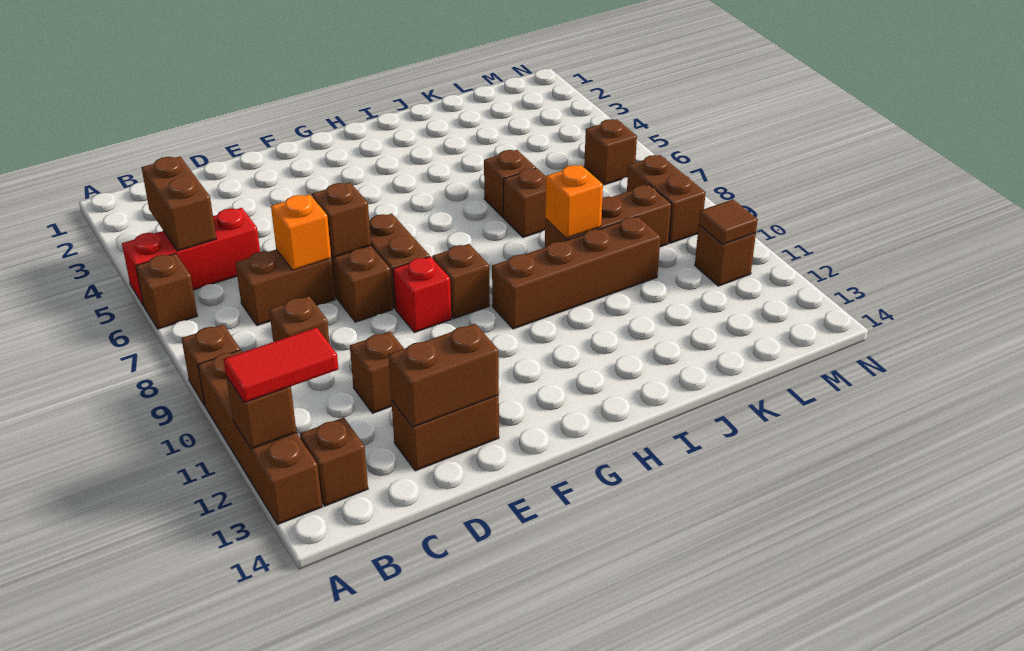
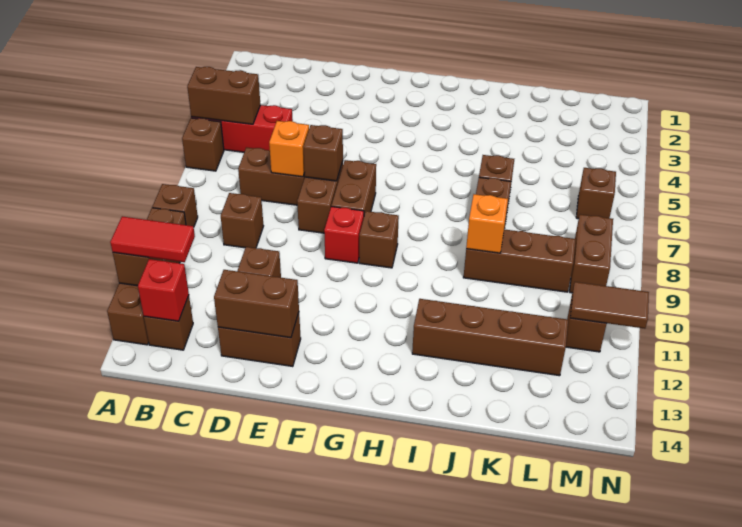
brown brick B4:B5 level 2 -> brown brick A5:B5 level 2
none -> red brick B13 level 2
brown brick H10:K10 level 1 -> brown brick I12:L12 level 1
brown tile M11 level 2 -> brown tile M11:N11 level 2

